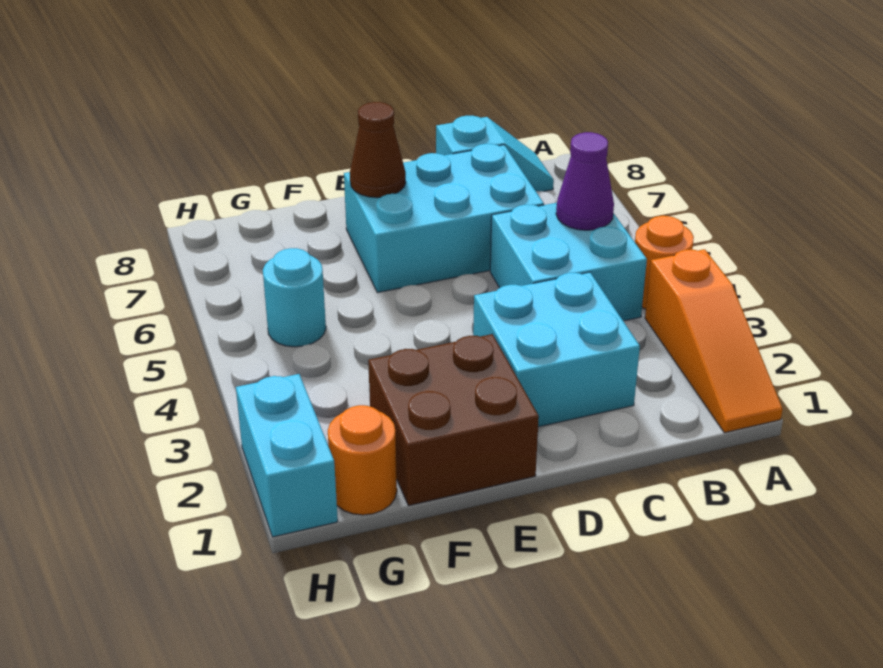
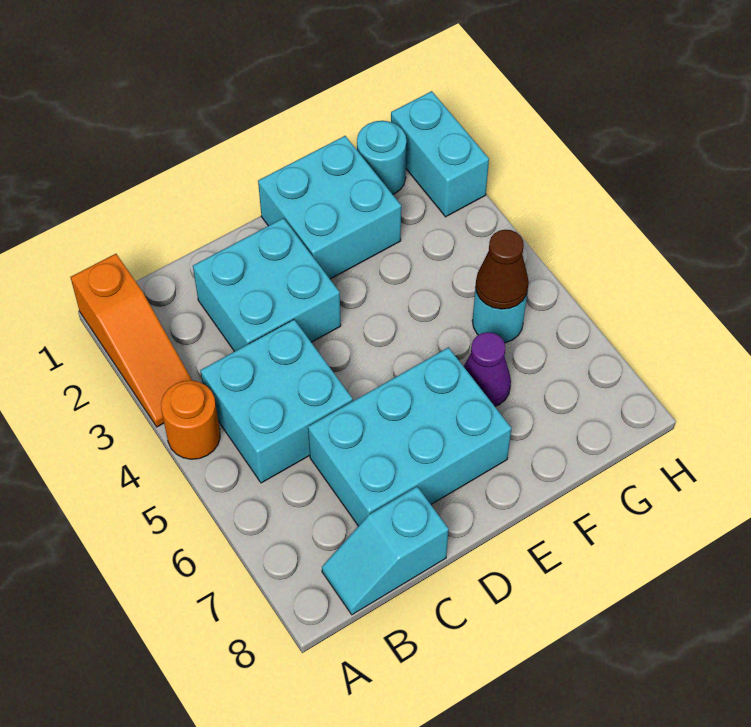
orange slope A1:A3 level 1 top 3 -> orange slope A1:A3 level 1 top 1
purple cone B5 level 2 -> purple cone F6 level 1
brown brick E1:F2 level 1 -> cyan brick E1:F2 level 1
brown cone E7 level 2 -> brown cone G5 level 2
orange round brick G1 level 1 -> cyan round brick G1 level 1

